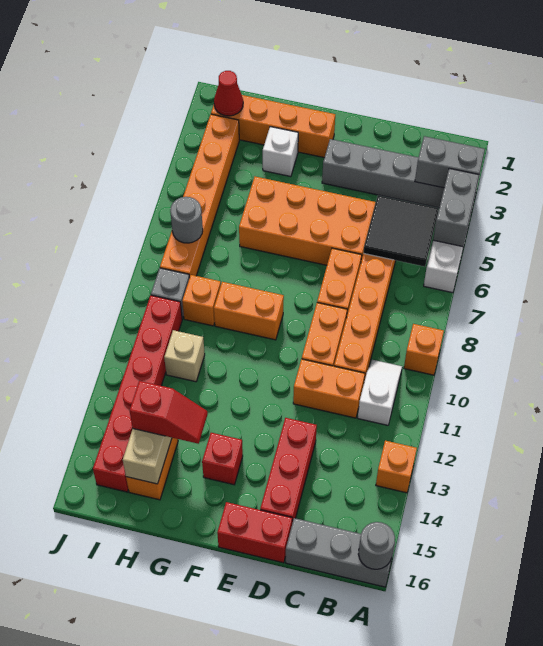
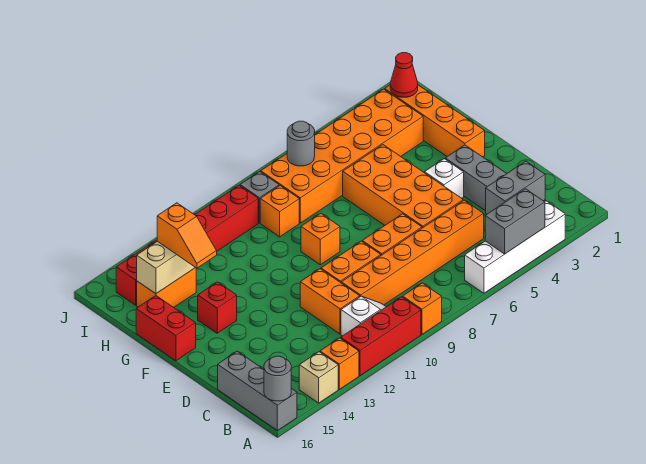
grey brick A3:B3 level 2 -> grey brick B3:B4 level 2
black tile B5:C6 level 2 -> none
red brick D13:D15 level 1 -> red brick A10:A12 level 1
red brick D16:E16 level 1 -> red brick F16:G16 level 1
orange brick F9:G9 level 1 -> orange brick F9 level 1
white brick G3 level 1 -> white brick E4 level 1
red slope G14:H14 level 3 top H -> orange slope G14:H14 level 3 top H
tan brick H11 level 1 -> tan brick A14 level 1
orange brick I3:I8 level 1 -> orange brick H3:I8 level 1

